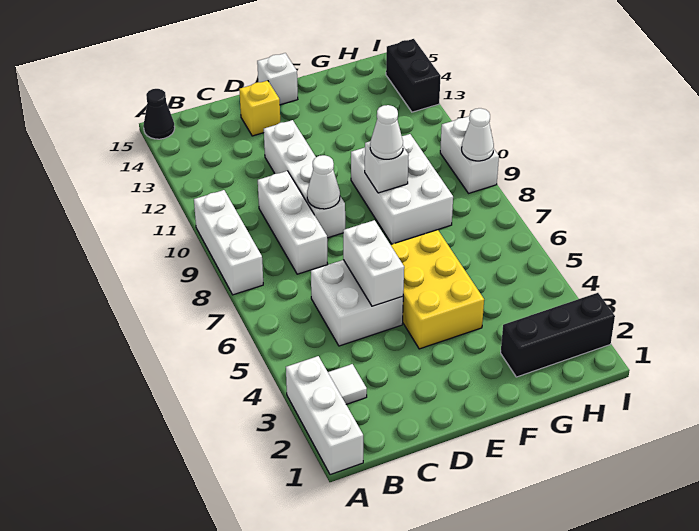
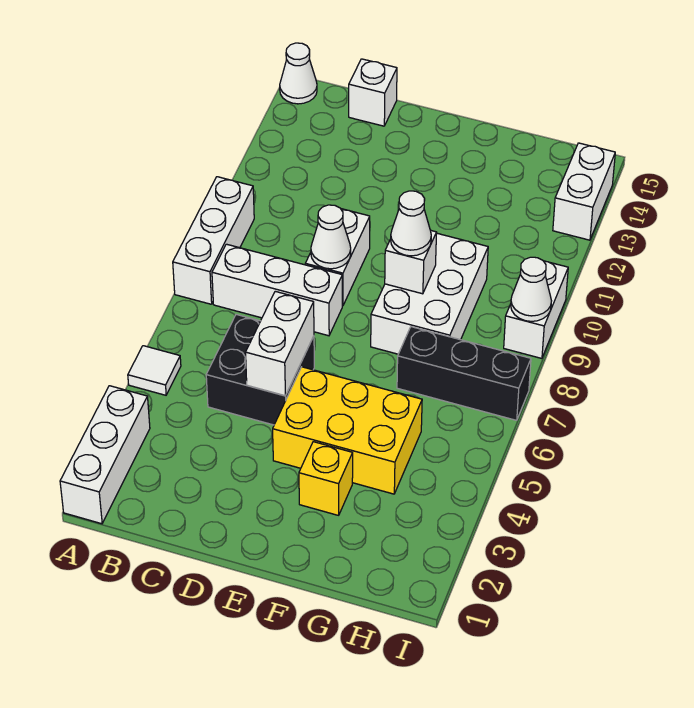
black cone A15 level 1 -> white cone A15 level 1
white tile B3 level 1 -> white tile A5 level 1
white brick C5:D6 level 1 -> black brick C5:D6 level 1
white brick C8:C10 level 1 -> white brick B8:D8 level 1
white brick D9:D12 level 1 -> white brick D9:D10 level 1
yellow brick D14 level 1 -> yellow brick F3 level 1
yellow brick E4:F6 level 1 -> yellow brick E4:G5 level 1
white brick E15 level 1 -> white brick C15 level 1
black brick G2:I2 level 1 -> black brick G7:I7 level 1
black brick I13:I14 level 1 -> white brick I13:I14 level 1

